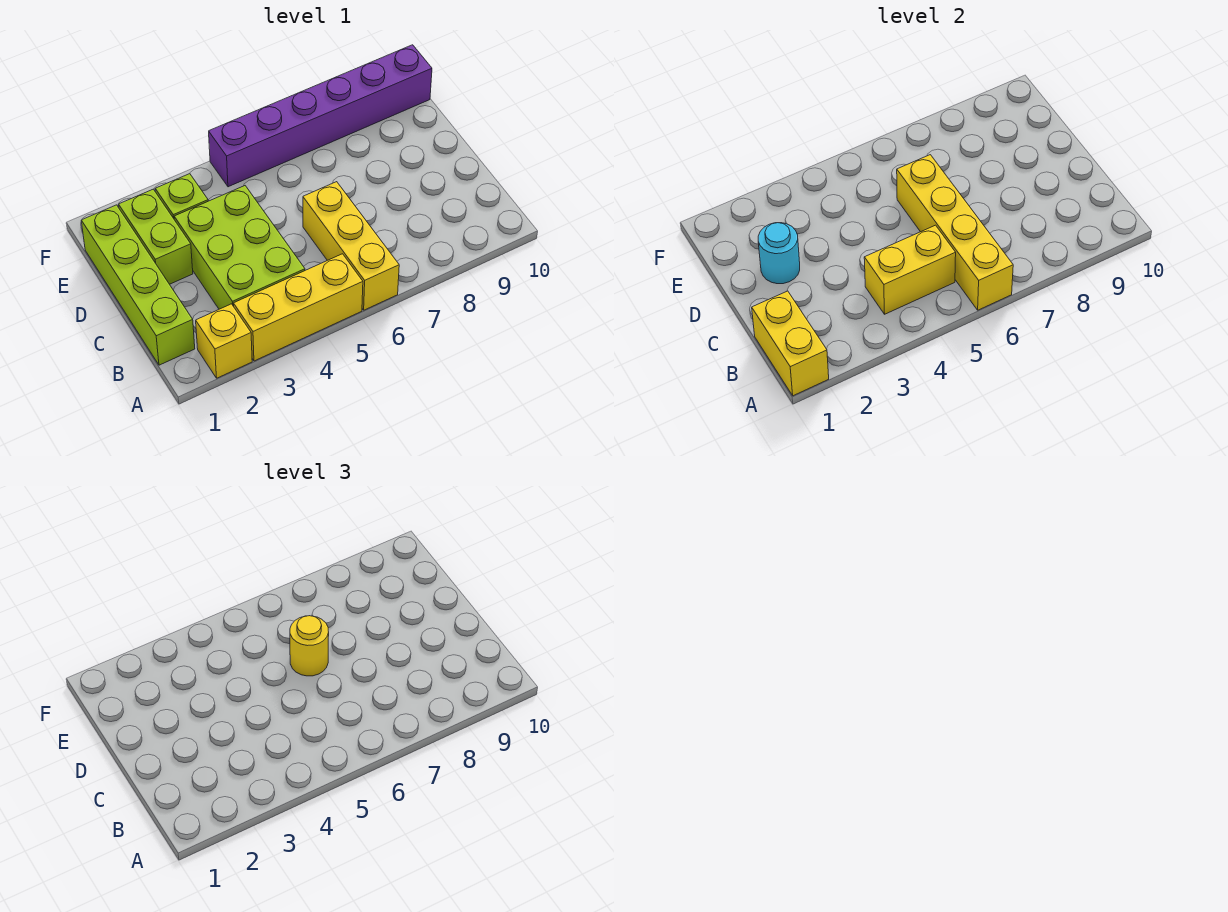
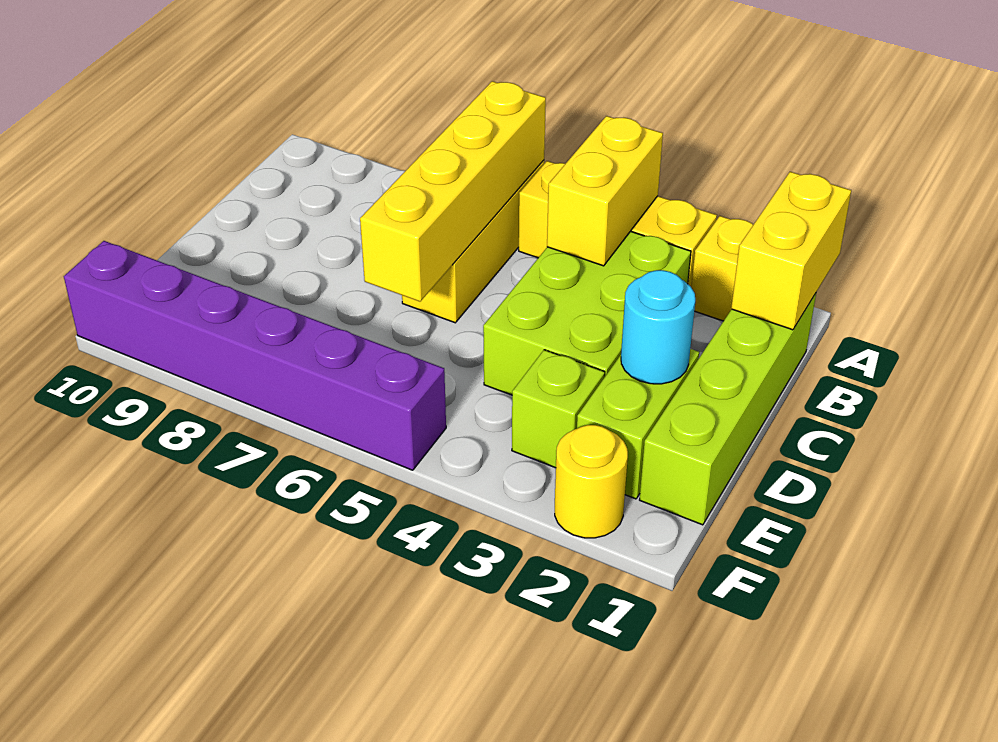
yellow brick B4:B5 level 2 -> yellow brick A4:B4 level 2
yellow round brick D6 level 3 -> yellow round brick F2 level 1

